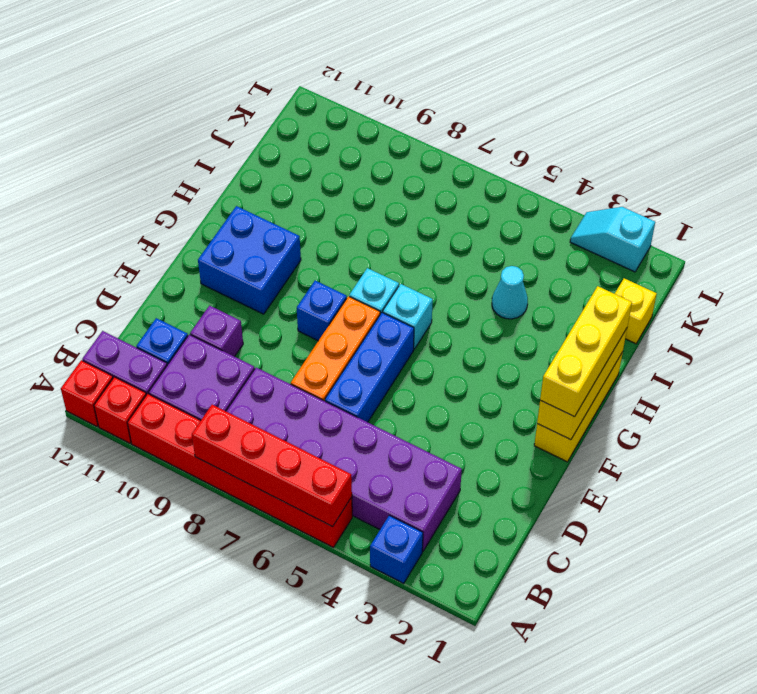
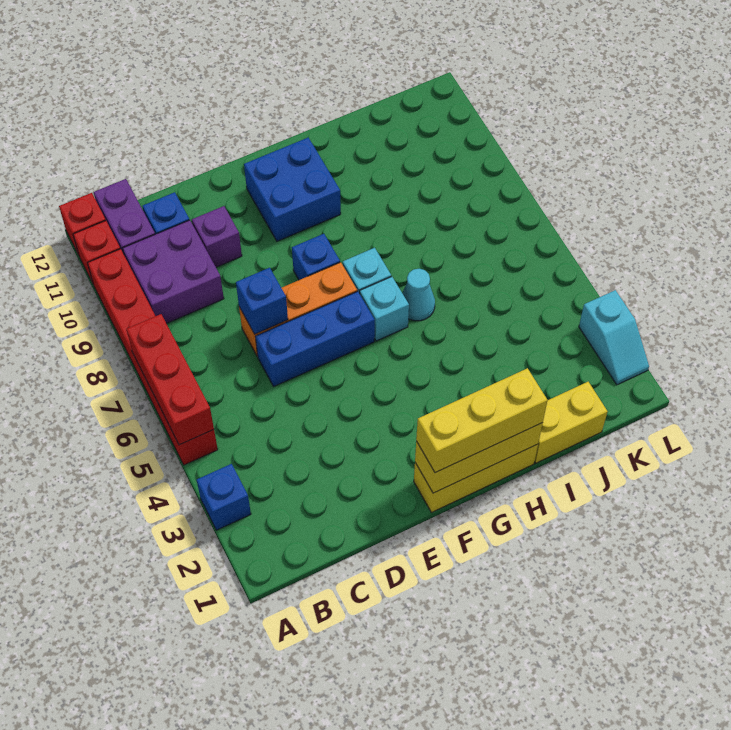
red brick A5:A8 level 2 -> red brick A5:A7 level 2
purple brick B3:C8 level 1 -> none
none -> blue brick D7 level 2
cyan cone I4 level 1 -> cyan cone H6 level 1
yellow brick J1 level 1 -> yellow brick I1:J1 level 1
cyan slope L2:L3 level 1 top 2 -> cyan slope L2:L3 level 1 top 3

